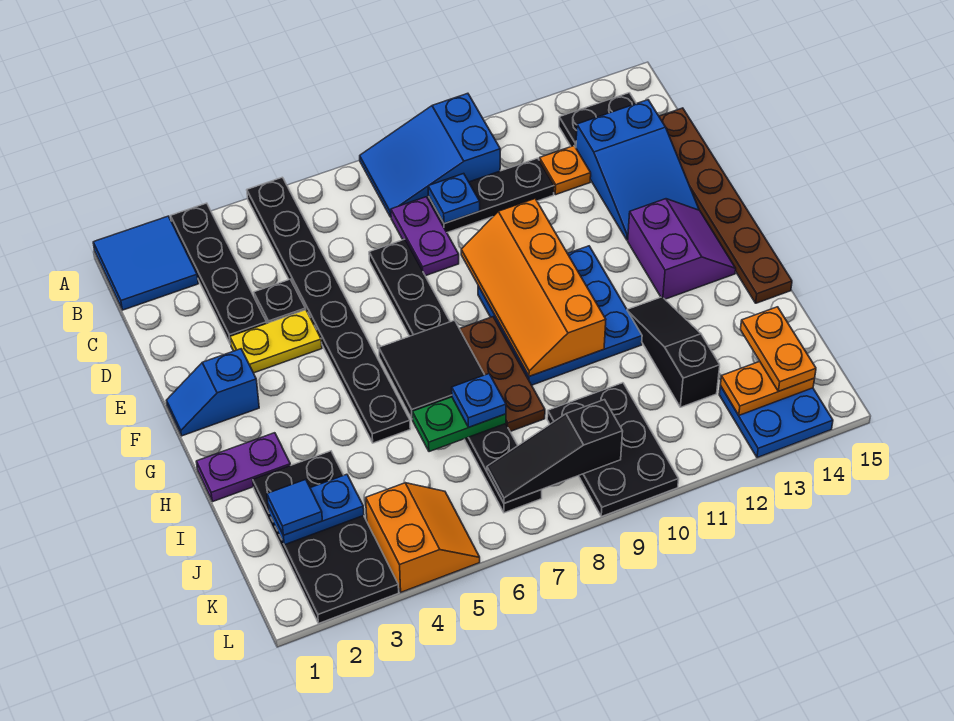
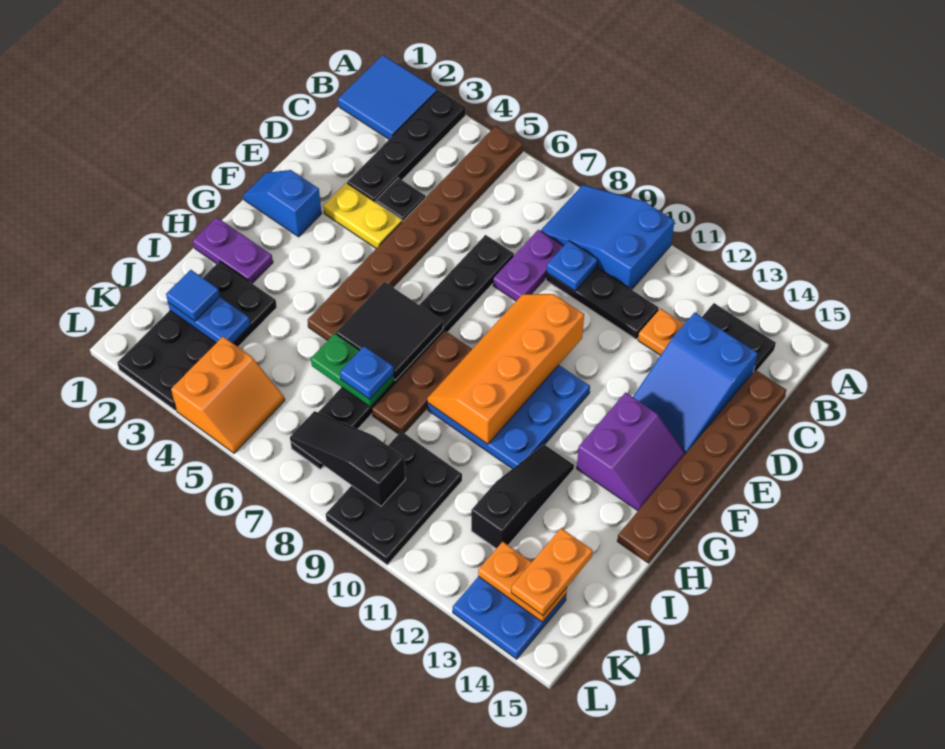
black plate A5:H5 level 1 -> brown plate A5:H5 level 1

